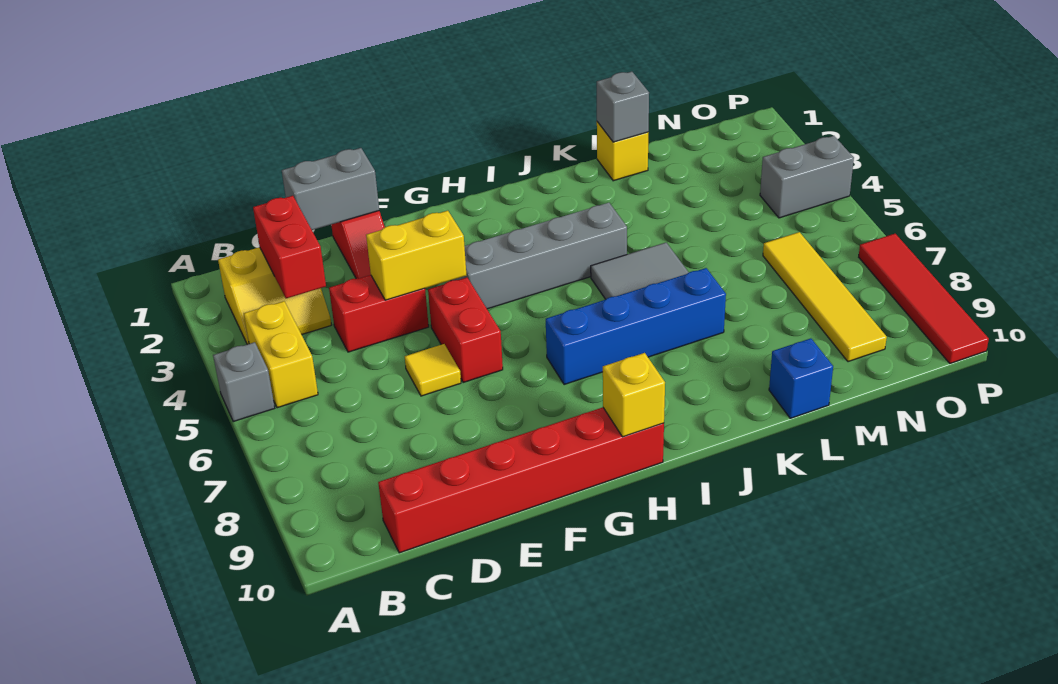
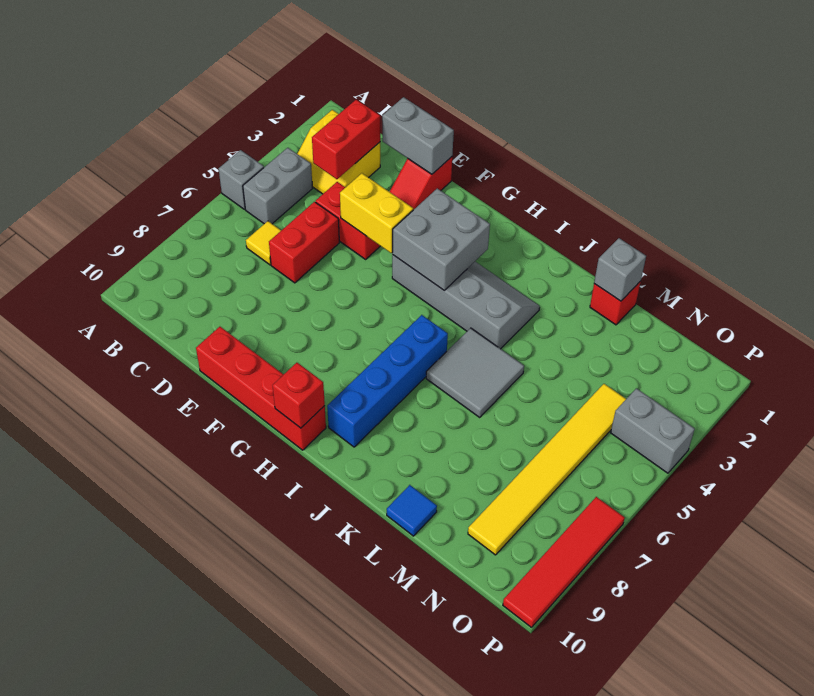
yellow brick B4:B5 level 1 -> grey brick B4:B5 level 1
red brick C10:H10 level 1 -> red brick E10:H10 level 1
yellow tile E6 level 1 -> yellow tile C6 level 1
red brick F5:F6 level 1 -> red brick D5:D6 level 1
none -> grey brick G3:H4 level 2
blue brick H7:K7 level 1 -> blue brick I6:I9 level 1
yellow brick H10 level 2 -> red brick H10 level 2
yellow brick L1 level 1 -> red brick L1 level 1
blue brick L10 level 1 -> blue tile L10 level 1
yellow tile N6:N9 level 1 -> yellow tile N4:N9 level 1

